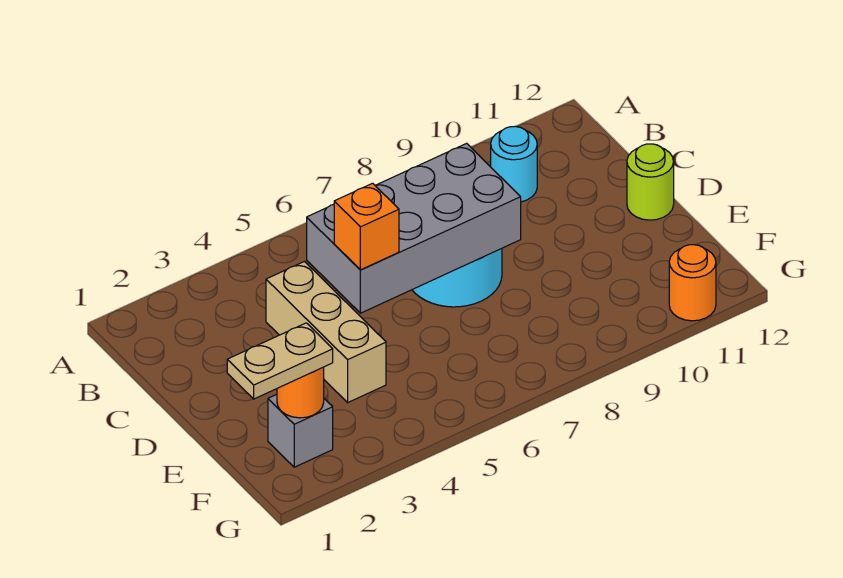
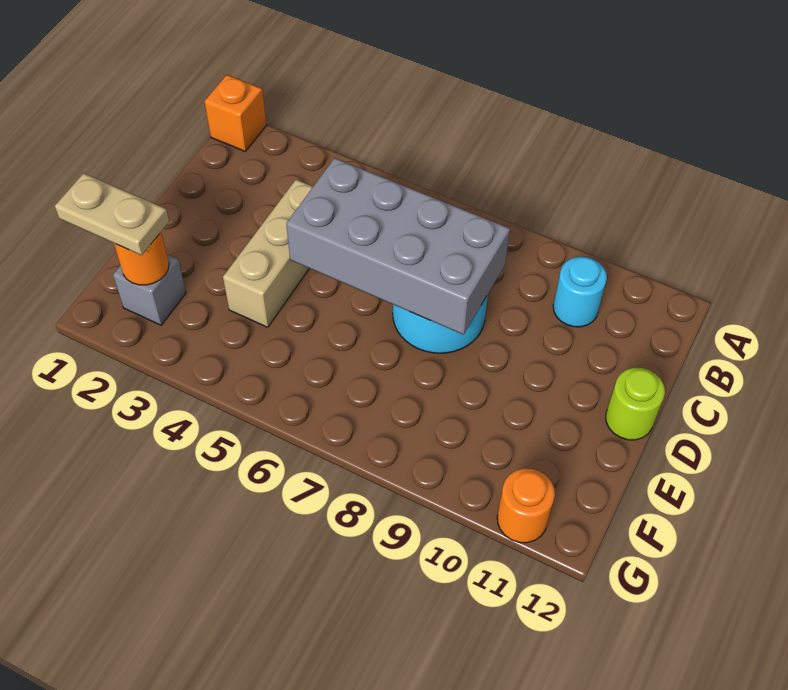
orange brick D5 level 3 -> orange brick A1 level 1

